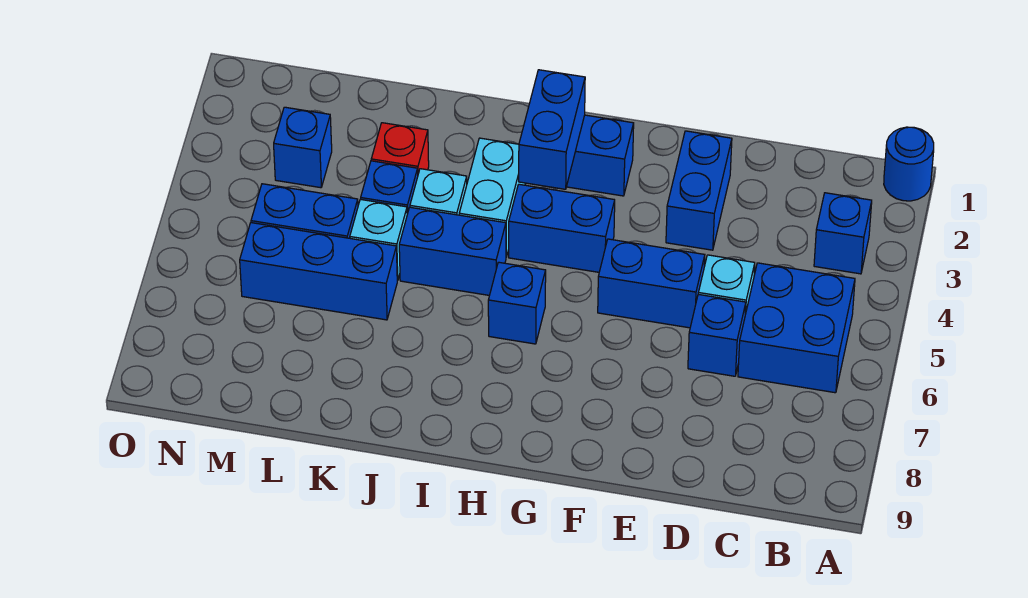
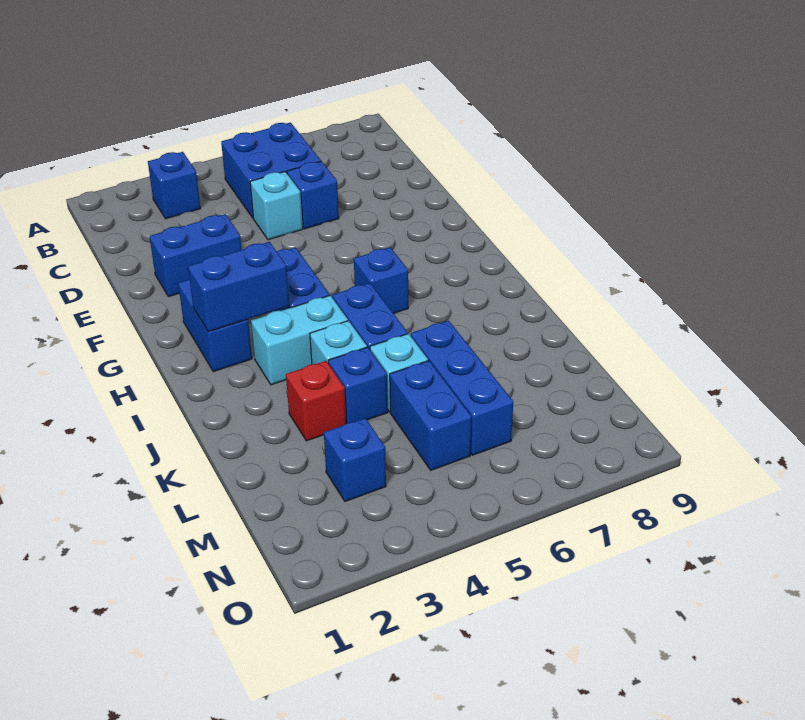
blue round brick A1 level 1 -> none
blue brick E5:F5 level 1 -> none

